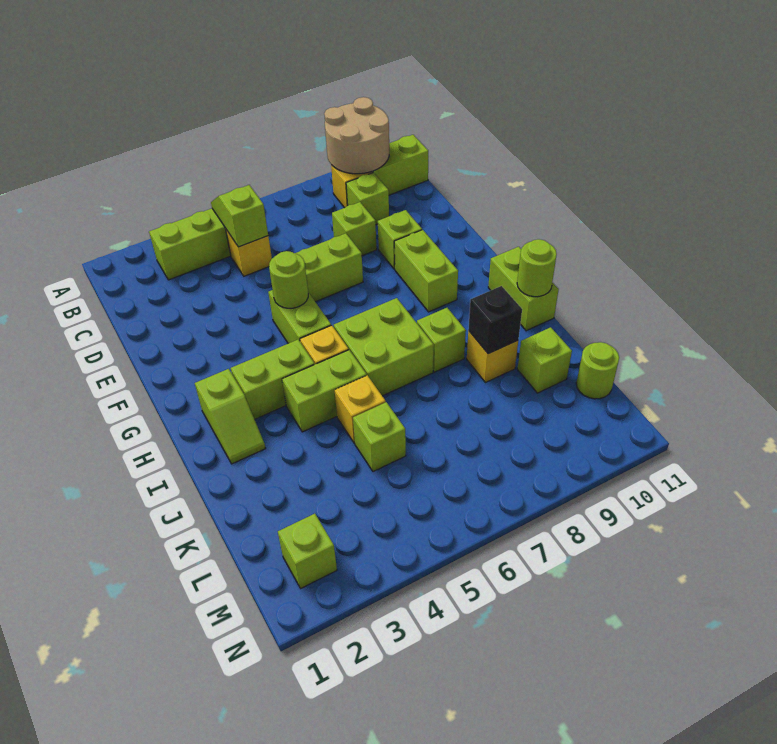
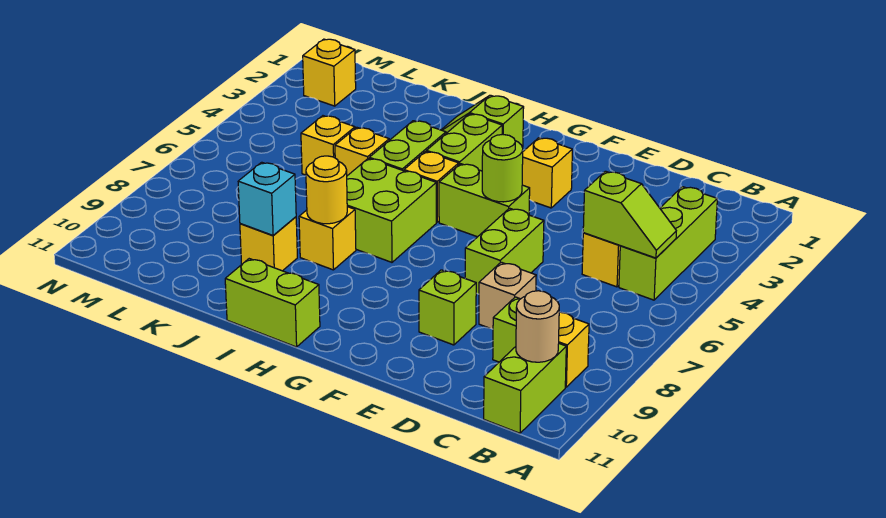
tan round brick A9:B10 level 2 -> tan round brick B10 level 2
lime brick D8 level 1 -> tan brick D8 level 1
none -> yellow brick F3 level 1
lime brick F9:G9 level 1 -> none
lime brick I8 level 1 -> yellow brick I8 level 1
none -> yellow round brick I8 level 2
lime round brick I11 level 2 -> none
black brick J9 level 2 -> cyan brick J9 level 2
lime brick K5 level 1 -> yellow brick K5 level 1
lime brick K10 level 1 -> none
lime round brick L11 level 1 -> none
lime brick M2 level 1 -> yellow brick M2 level 1

